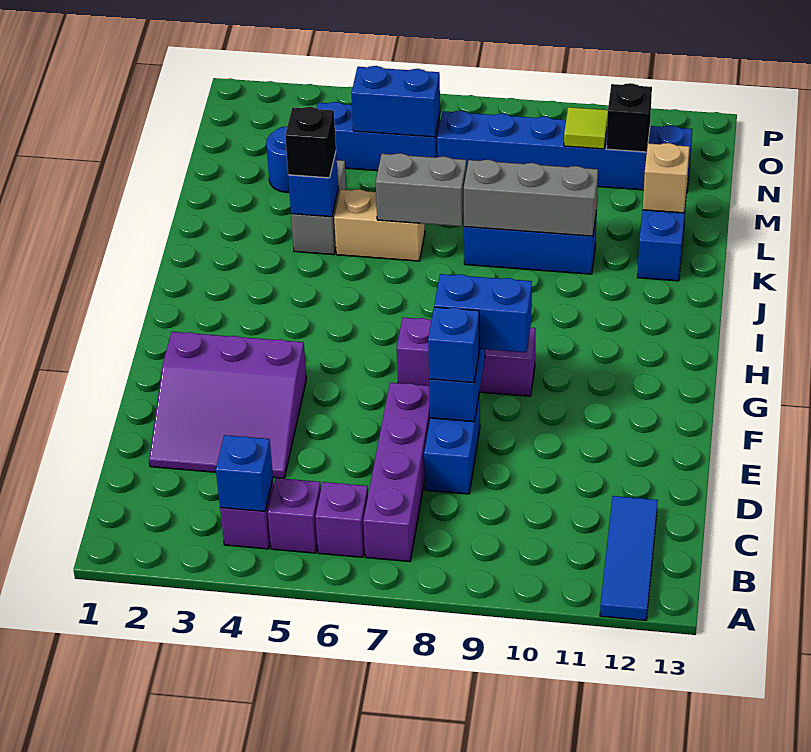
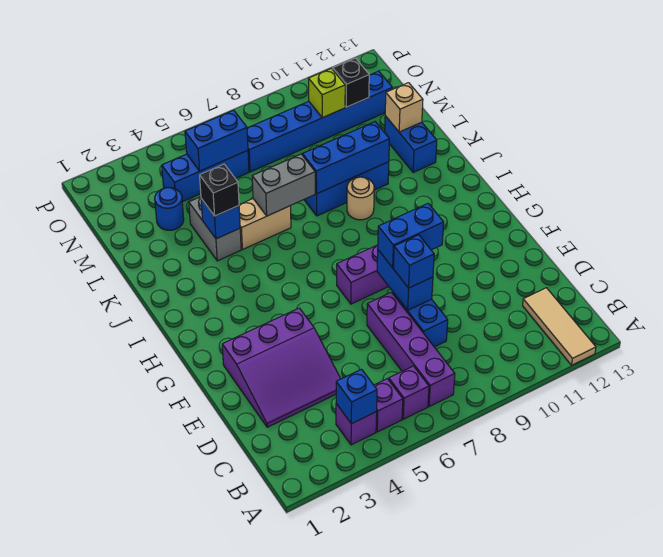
blue tile A12:C12 level 1 -> tan tile A12:C12 level 1
none -> tan round brick J9 level 1
grey brick K8:K10 level 2 -> blue brick K8:K10 level 2
lime tile N10 level 2 -> lime brick N10 level 2

